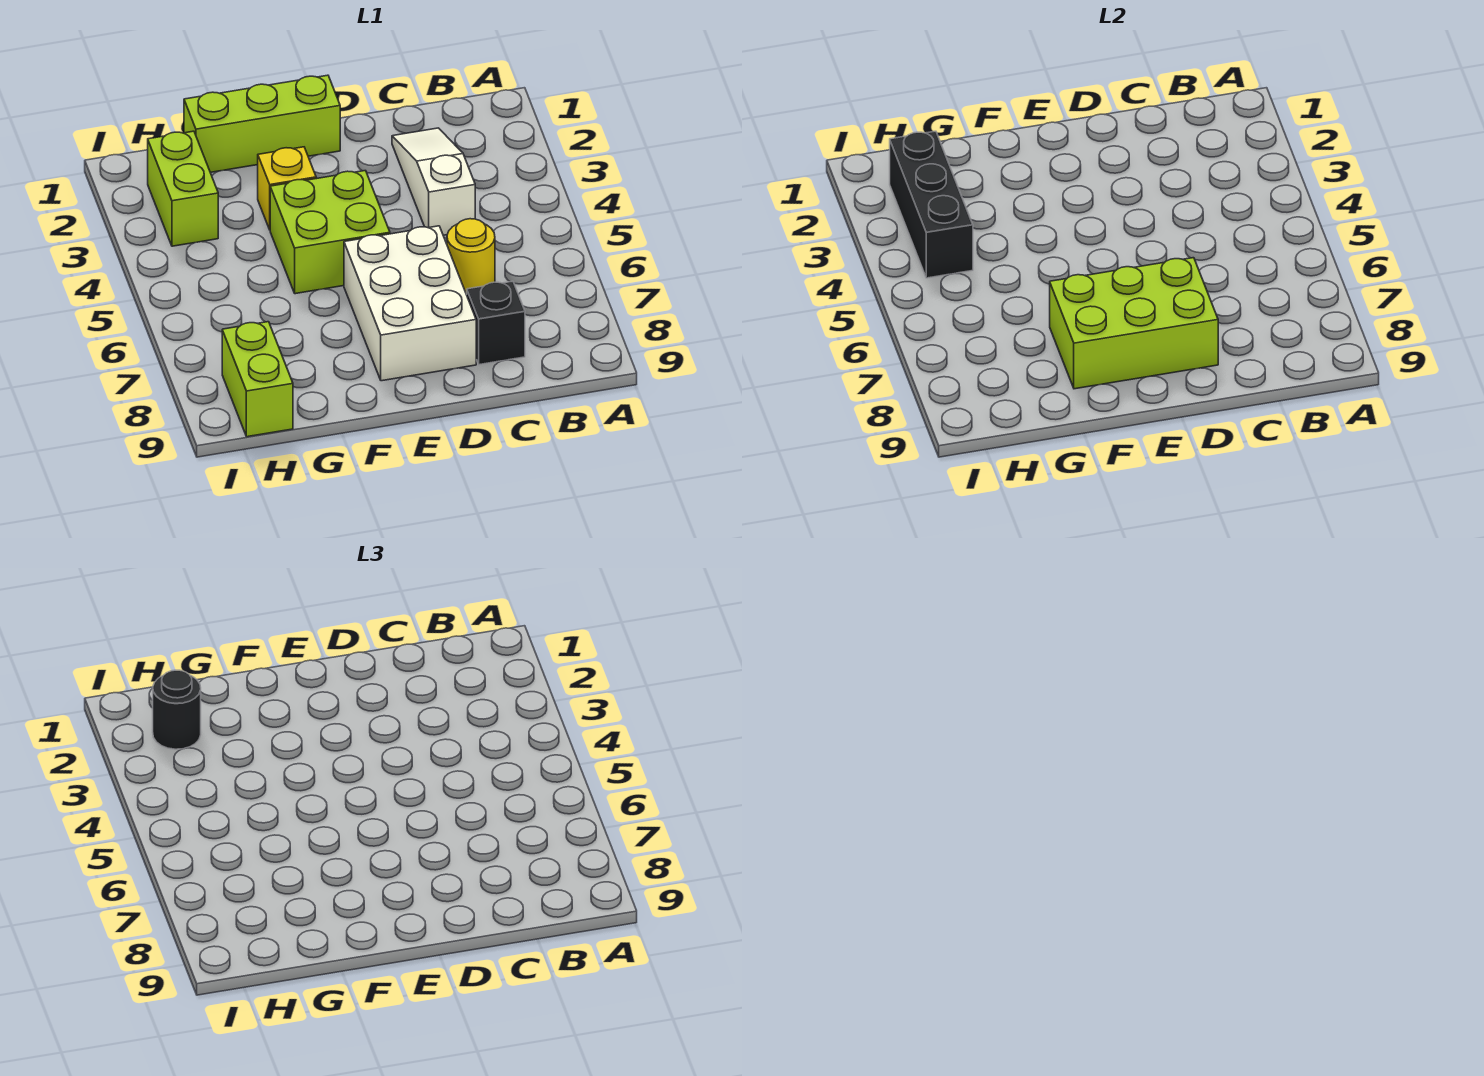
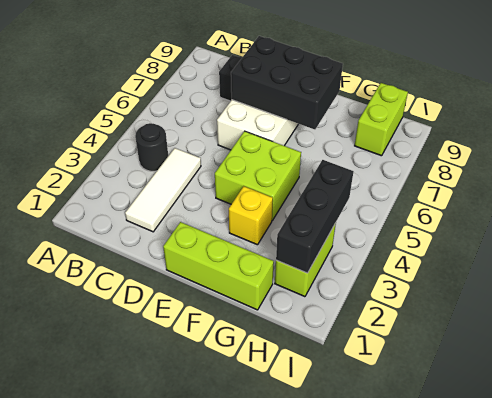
white slope C2:C4 level 1 top 4 -> white tile C2:C4 level 1
yellow round brick C6 level 1 -> none
lime brick D7:F8 level 2 -> black brick D7:F8 level 2
black round brick H2 level 3 -> black round brick B4 level 1

